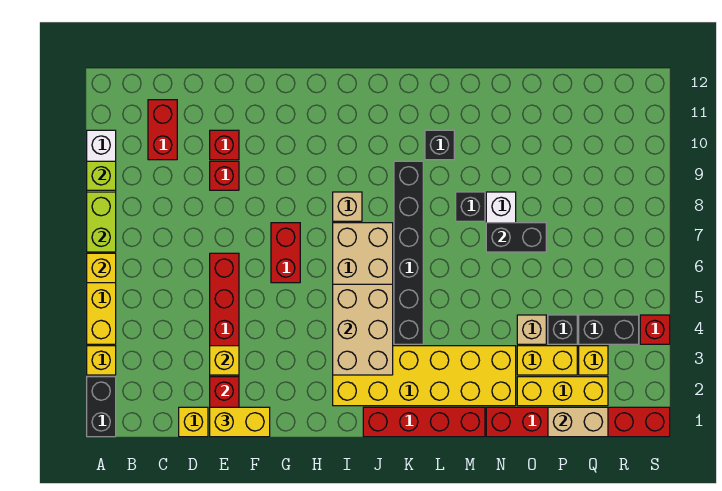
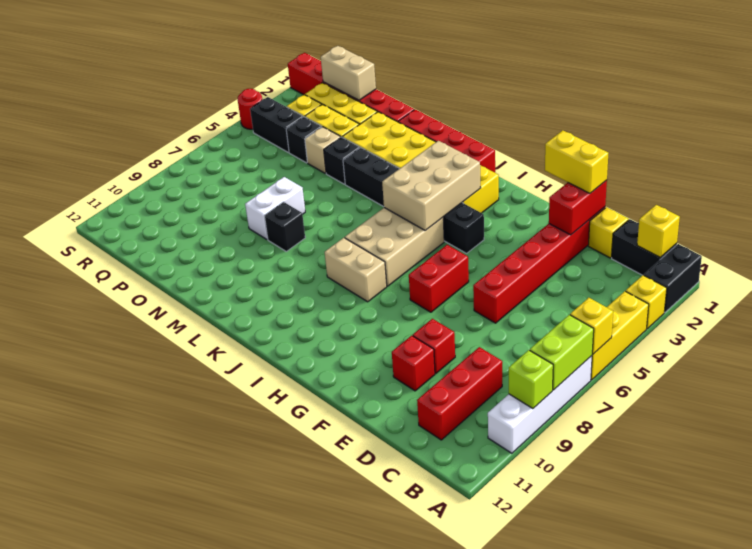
red brick C10:C11 level 1 -> red brick C9:C11 level 1
yellow brick E3 level 2 -> yellow brick B1 level 2
tan brick I8 level 1 -> tan brick I8:J8 level 1
black brick K4:K9 level 1 -> black brick H4:M4 level 1
black brick L10 level 1 -> black brick N4 level 1
black brick N7:O7 level 2 -> black brick B1:C1 level 1
red brick S4 level 1 -> red round brick S4 level 1

